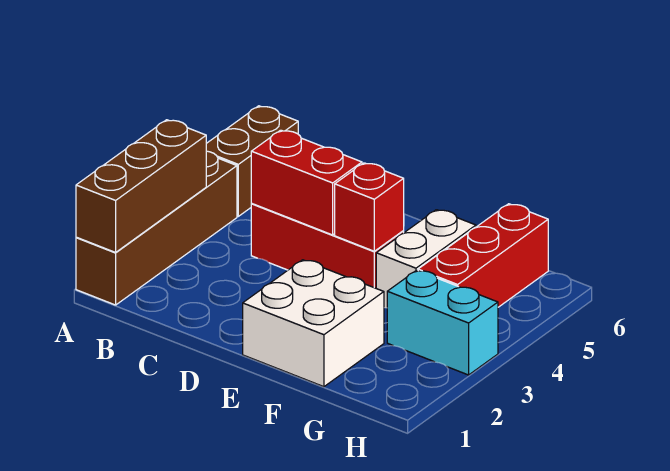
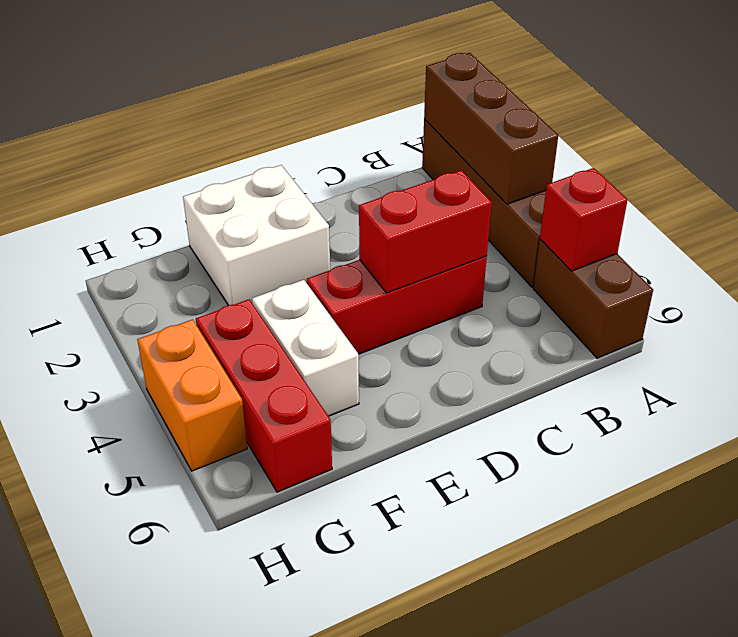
red brick E4 level 2 -> red brick A5 level 2
cyan brick G3:H3 level 1 -> none
none -> orange brick H4:H5 level 1

